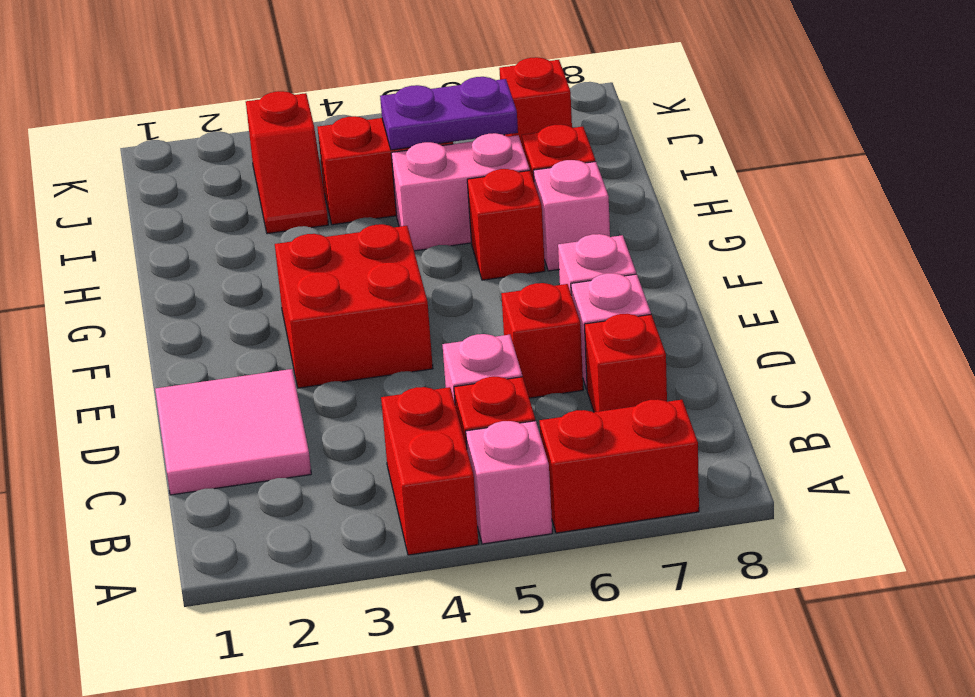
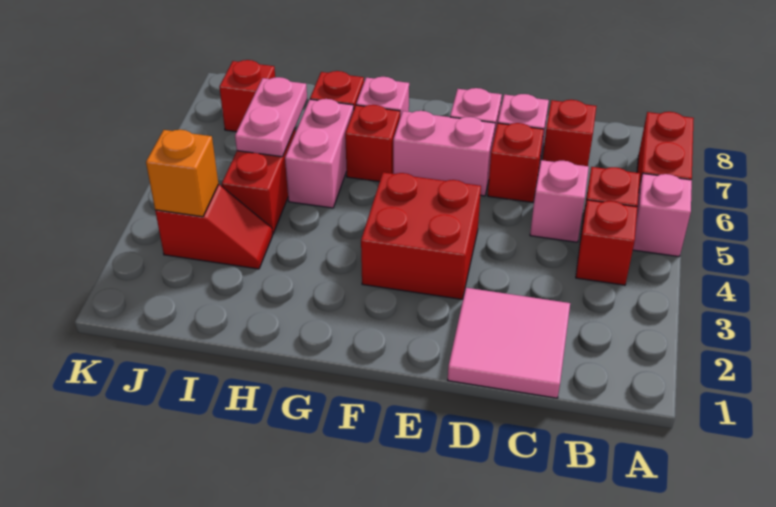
red brick A4:B4 level 1 -> red brick B4 level 1
none -> pink brick E6:F6 level 1
purple plate I5:I6 level 2 -> pink plate I5:I6 level 2
none -> orange brick J3 level 2

